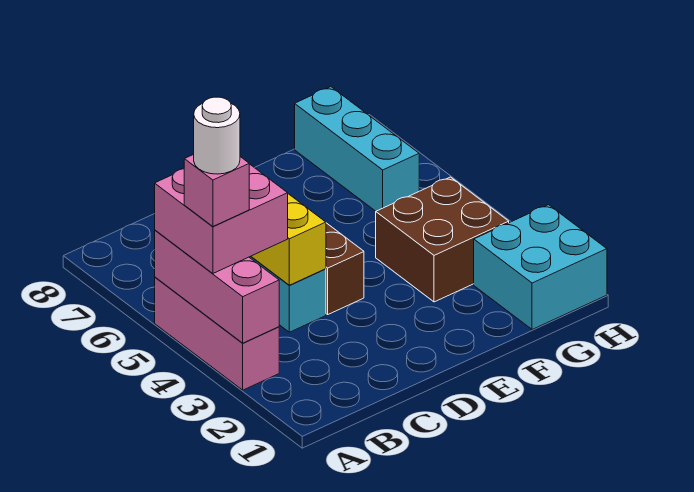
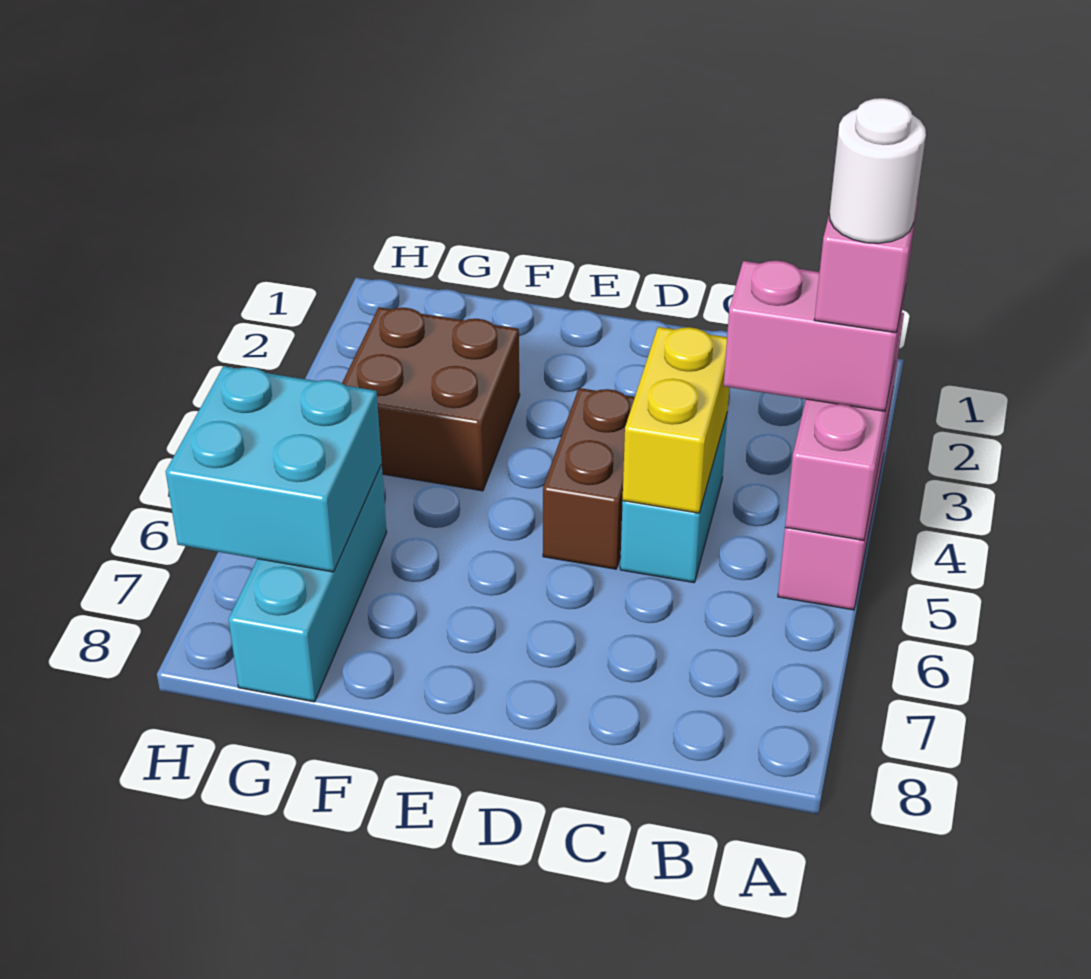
pink brick A4:B5 level 3 -> pink brick A4:B4 level 3
cyan brick G1:H2 level 1 -> cyan brick G6:H7 level 2

